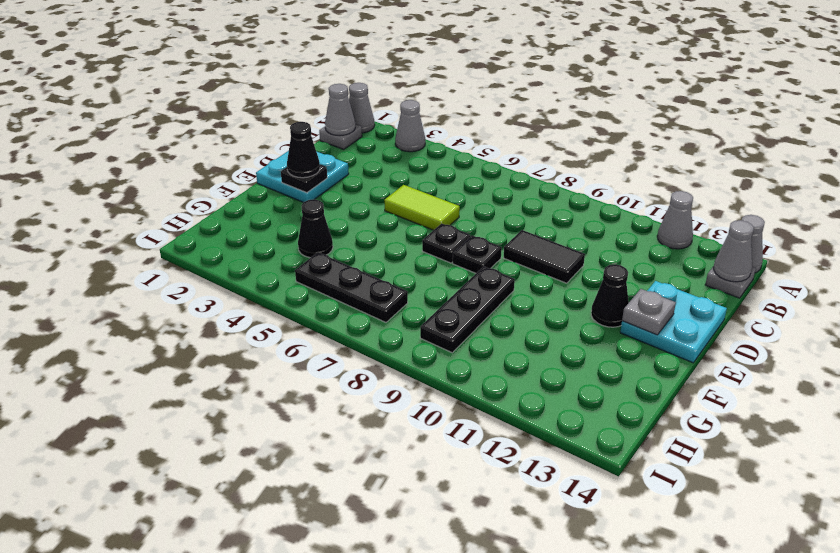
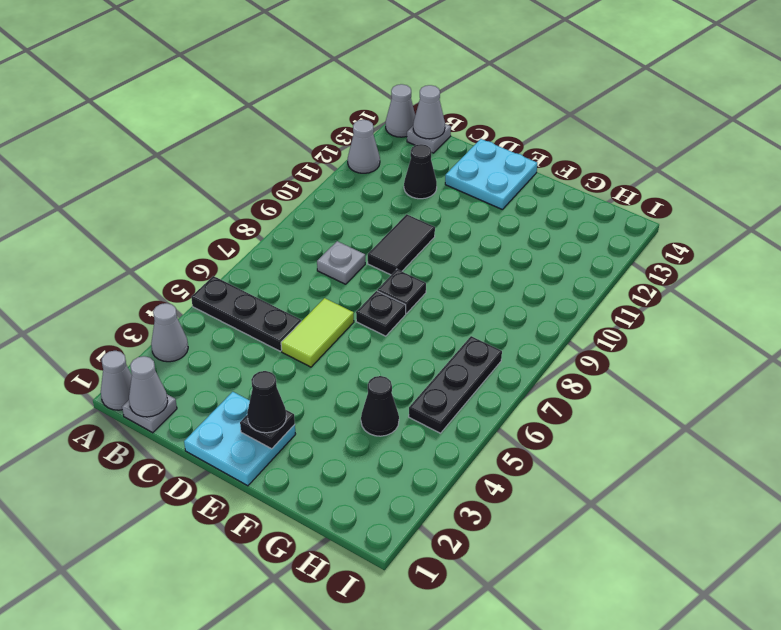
black cone E12 level 1 -> black cone C12 level 1
grey plate E13 level 2 -> grey plate C8 level 1
black plate F9:H9 level 1 -> black plate A5:C5 level 1

